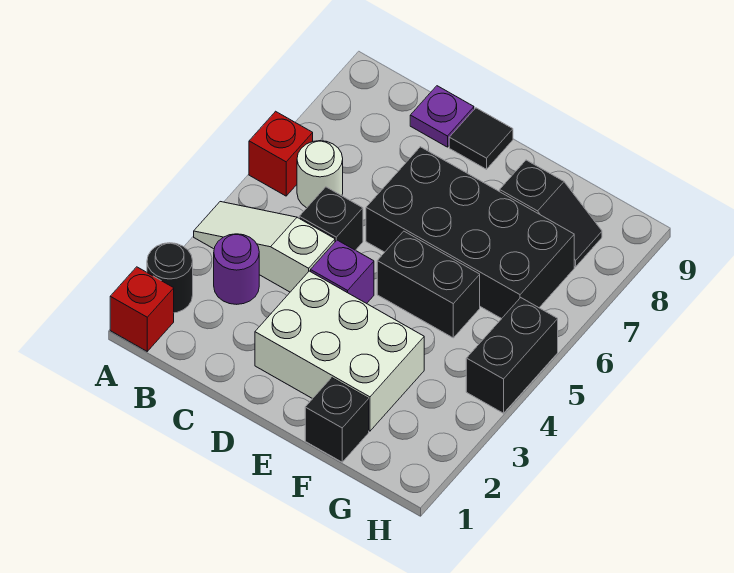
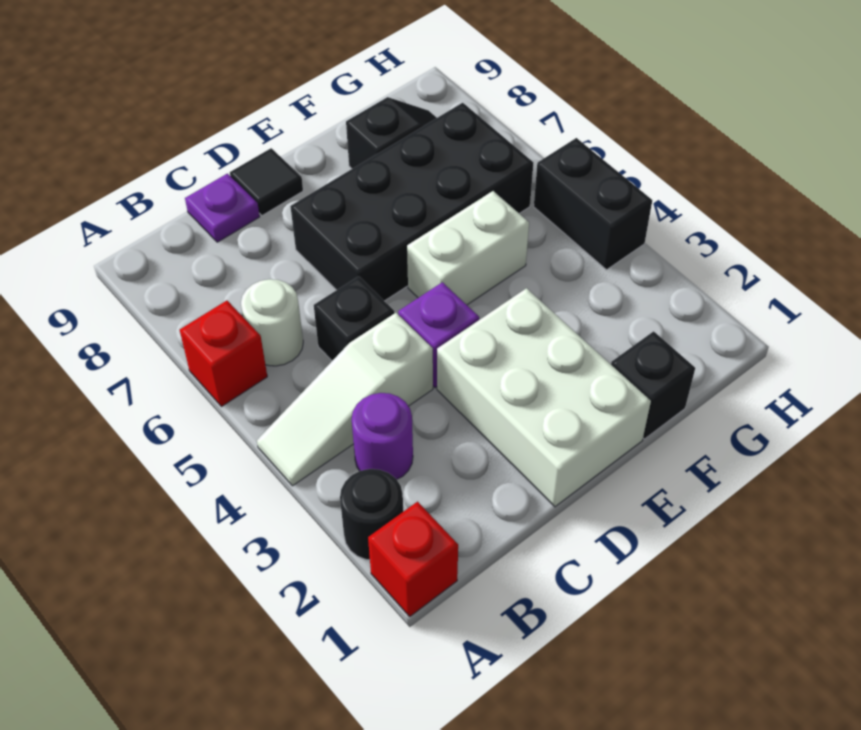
white brick D2:F3 level 1 -> white brick D1:E3 level 1
black brick E5:F5 level 1 -> white brick E5:F5 level 1

